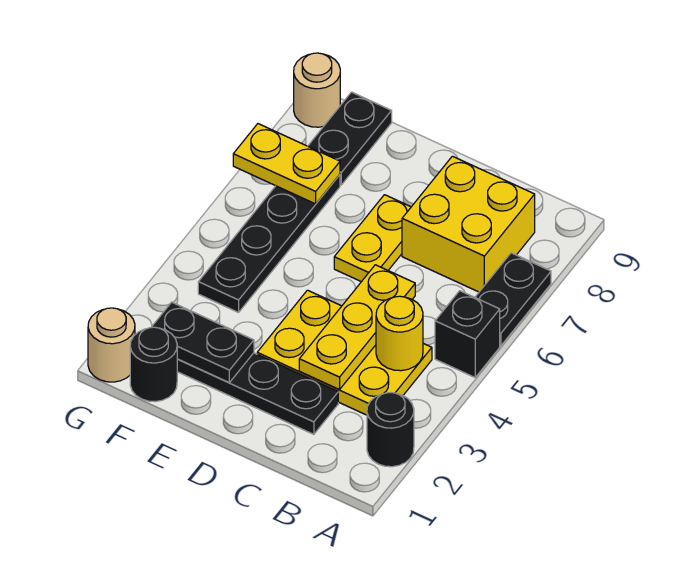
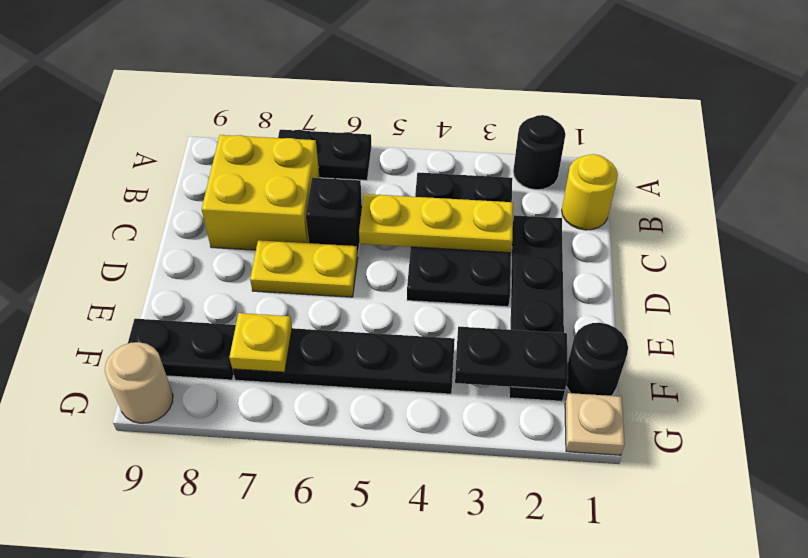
black brick A5 level 1 -> black brick C6 level 1
yellow plate B3:D4 level 1 -> black plate B3:D4 level 1
yellow round brick B4 level 2 -> yellow round brick B1 level 1
black plate E2:F2 level 2 -> black plate F2:F3 level 2
yellow plate F7:G7 level 2 -> yellow plate F7 level 2
tan round brick G1 level 1 -> tan plate G1 level 1

